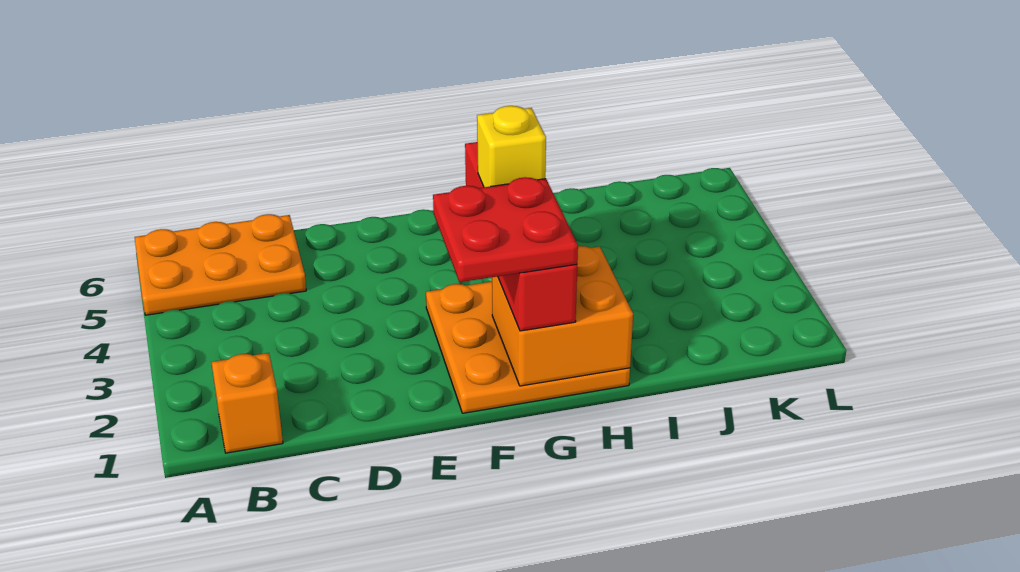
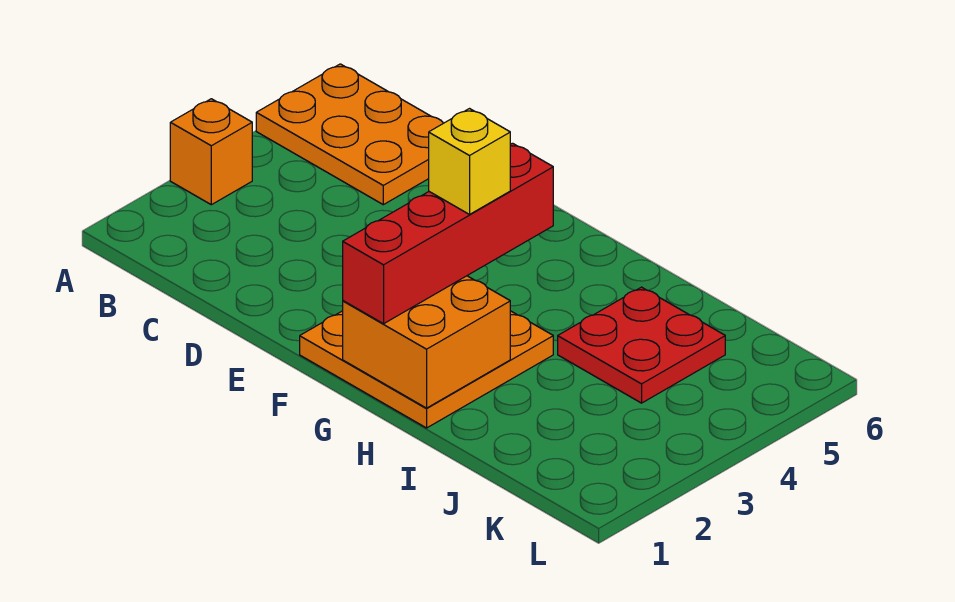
orange brick B1 level 1 -> orange brick A3 level 1
red plate F1:G2 level 4 -> red plate I4:J5 level 1

